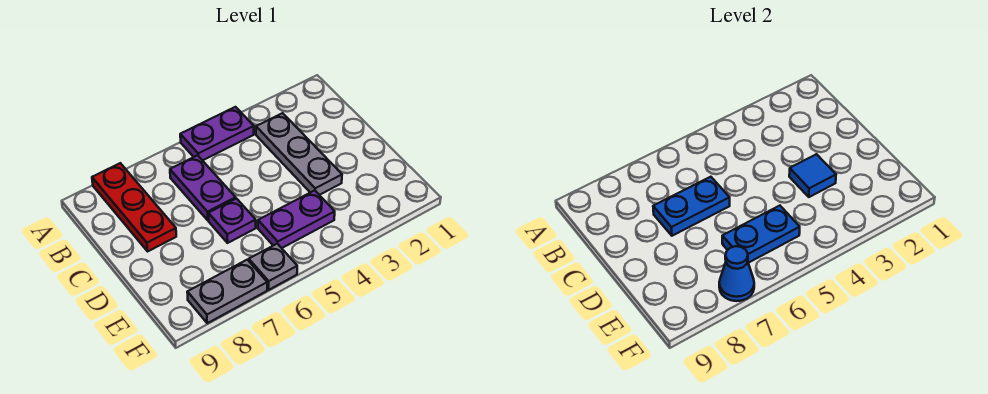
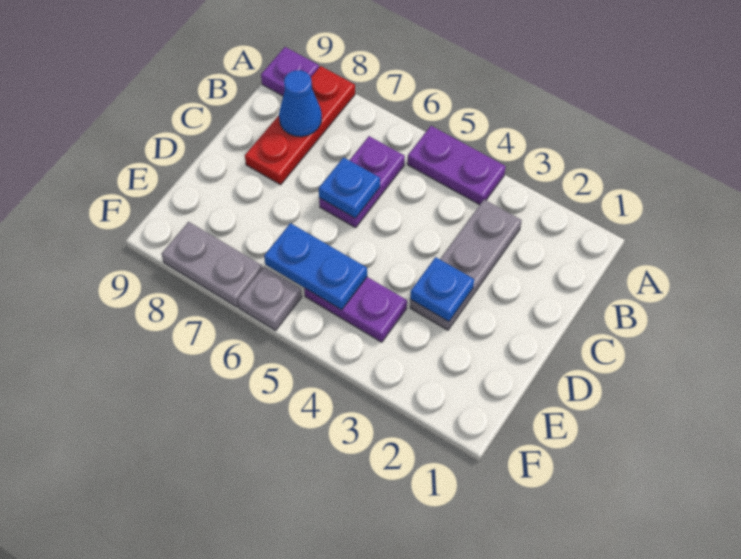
blue plate C6:C7 level 2 -> blue plate C6 level 2
blue tile D3 level 2 -> blue plate D3 level 2
purple plate D6 level 1 -> purple plate A9 level 1
blue cone F7 level 2 -> blue cone B8 level 2

